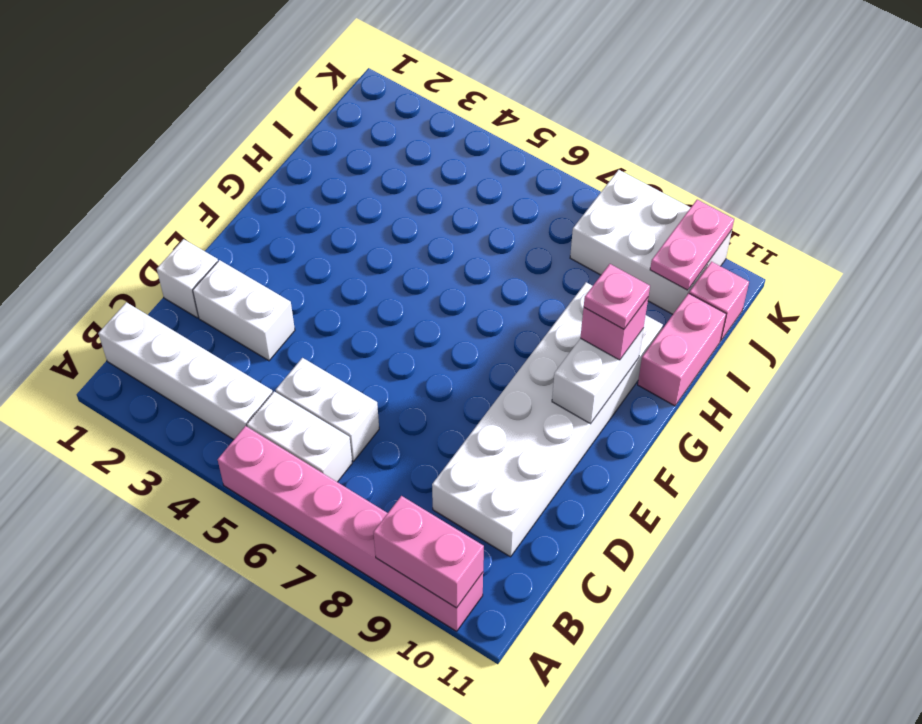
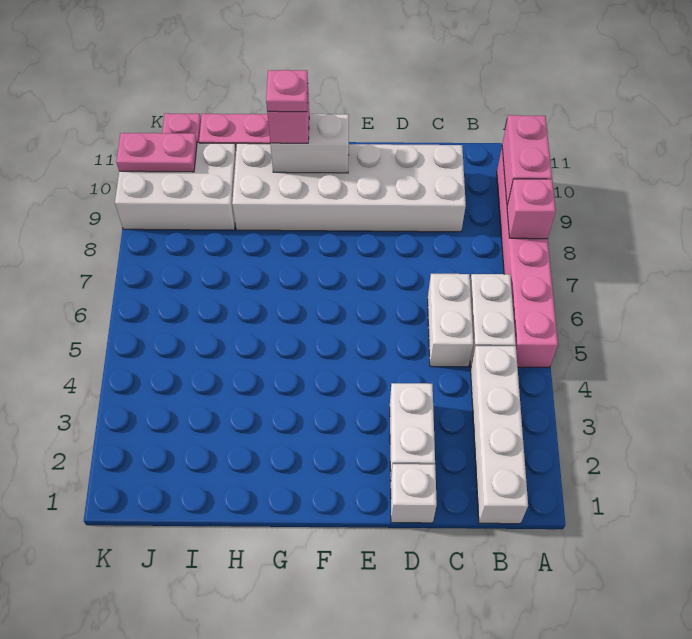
none -> pink brick A8 level 2
white brick J8:K10 level 1 -> white brick I9:K10 level 1

